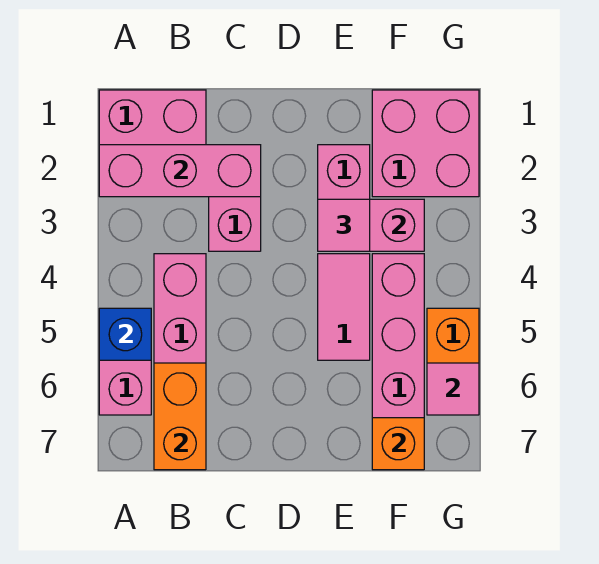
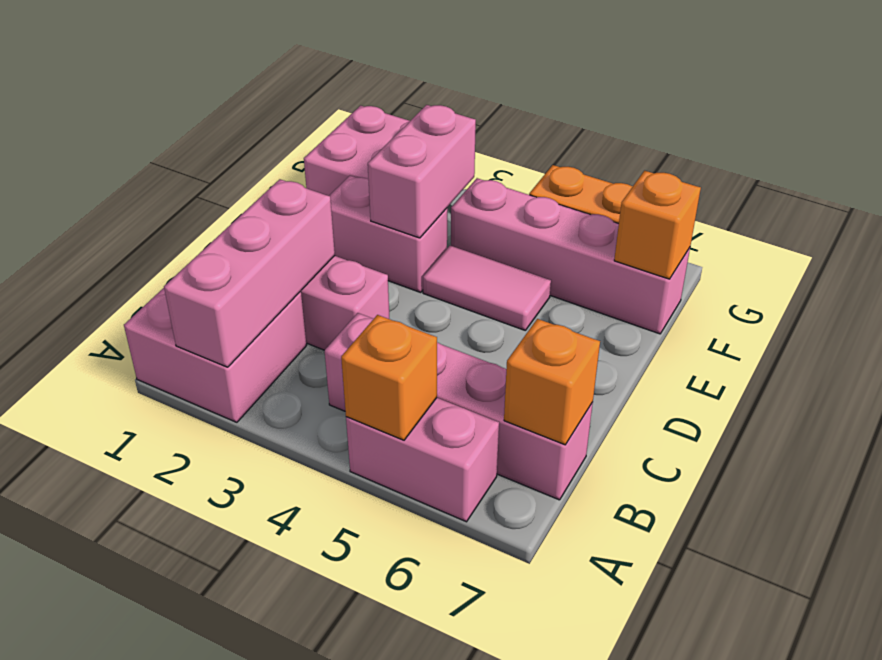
blue brick A5 level 2 -> orange brick A5 level 2
orange brick B6:B7 level 2 -> orange brick B7 level 2
pink tile E3 level 3 -> none
pink tile G6 level 2 -> none

